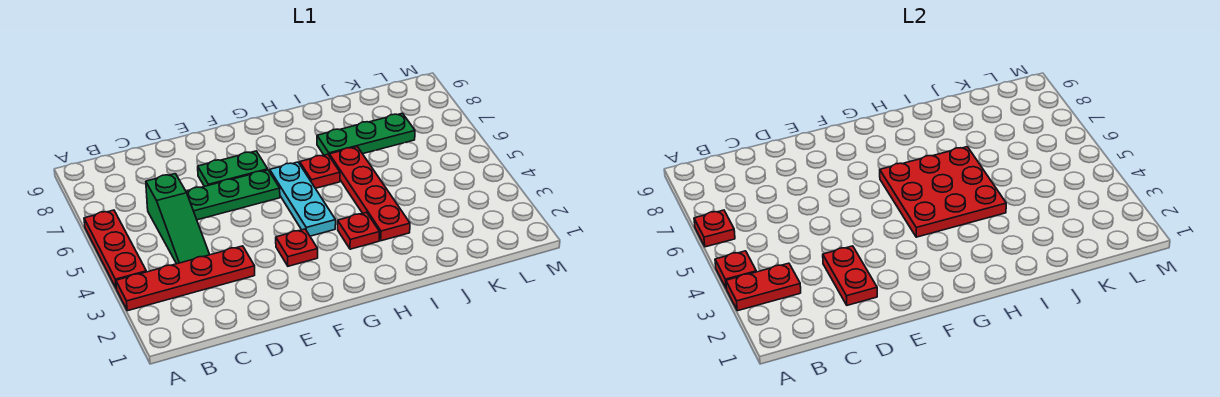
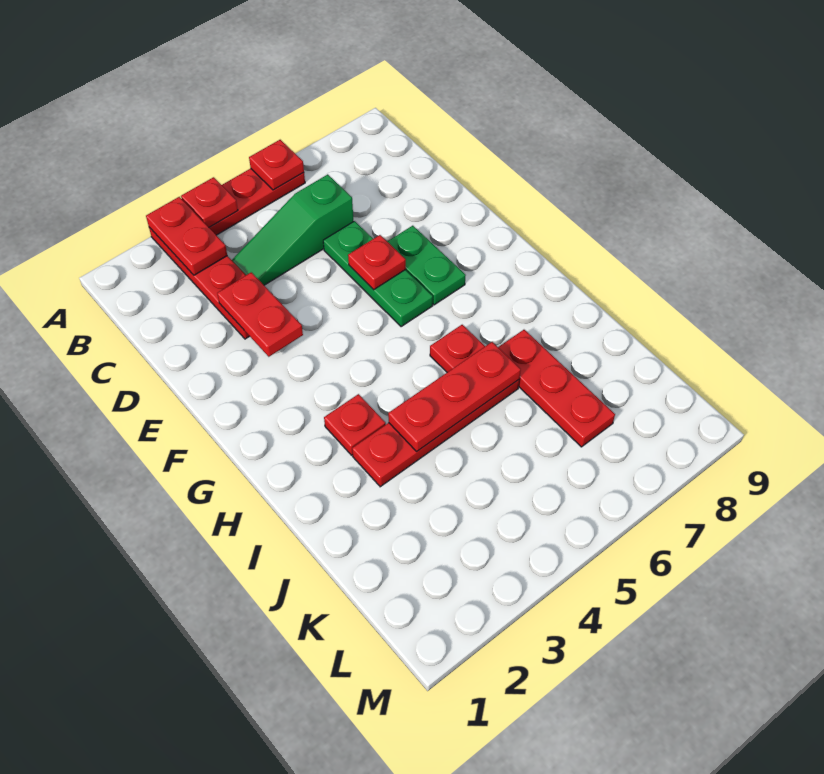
red plate D2:D3 level 2 -> red plate D3:E3 level 2
red plate F3 level 1 -> red plate E6 level 2
cyan plate G4:G6 level 1 -> none
red plate G4:I6 level 2 -> red plate I4:I6 level 2
green plate I7:K7 level 1 -> red plate I7:K7 level 1

